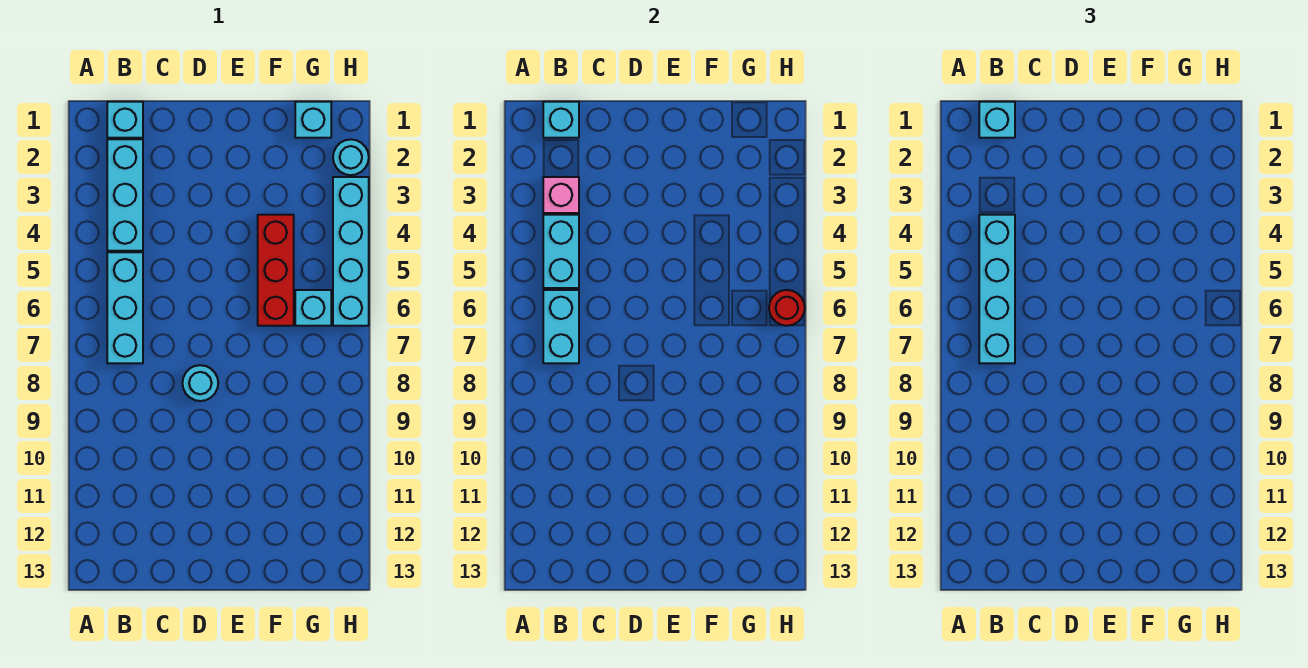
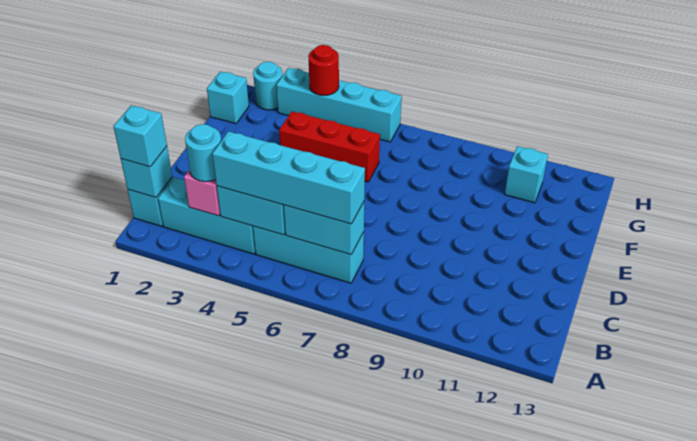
cyan round brick D8 level 1 -> cyan round brick B3 level 3
cyan brick G6 level 1 -> cyan brick G11 level 1
red round brick H6 level 2 -> red round brick H4 level 2

